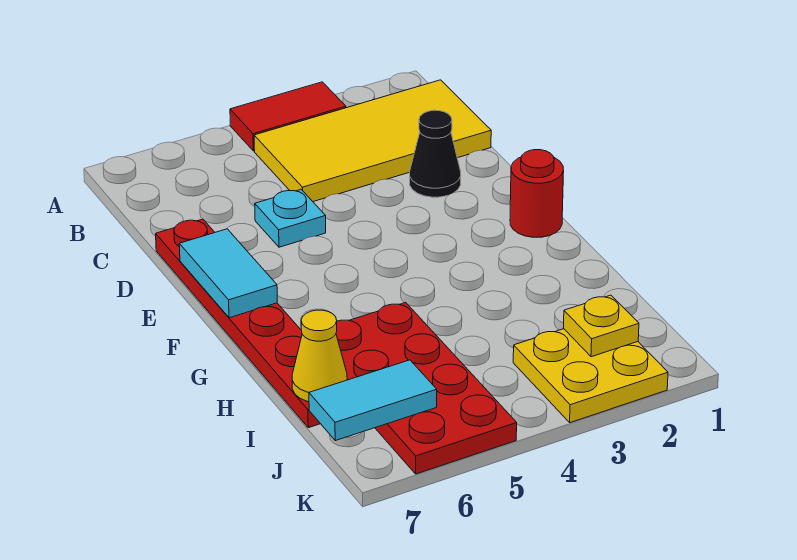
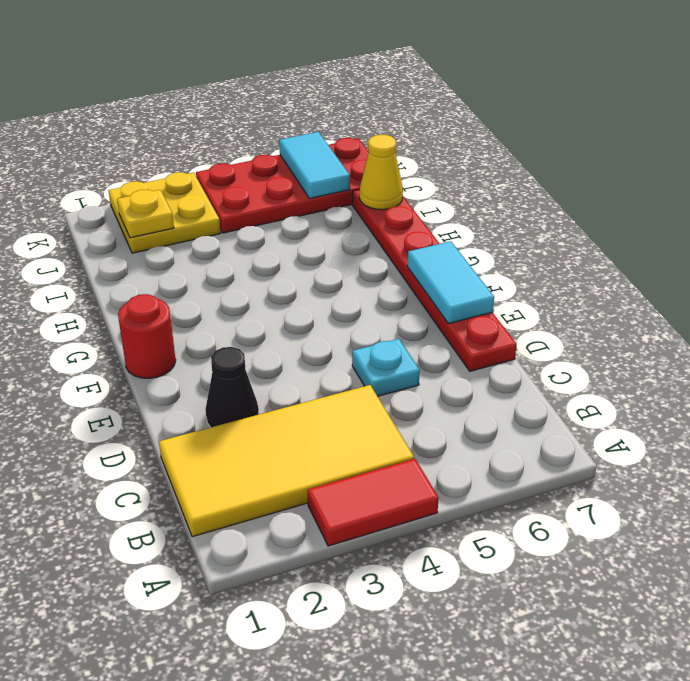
red plate H5:K6 level 1 -> red plate J4:K7 level 1
cyan tile J6:J7 level 2 -> cyan tile J6:K6 level 2

